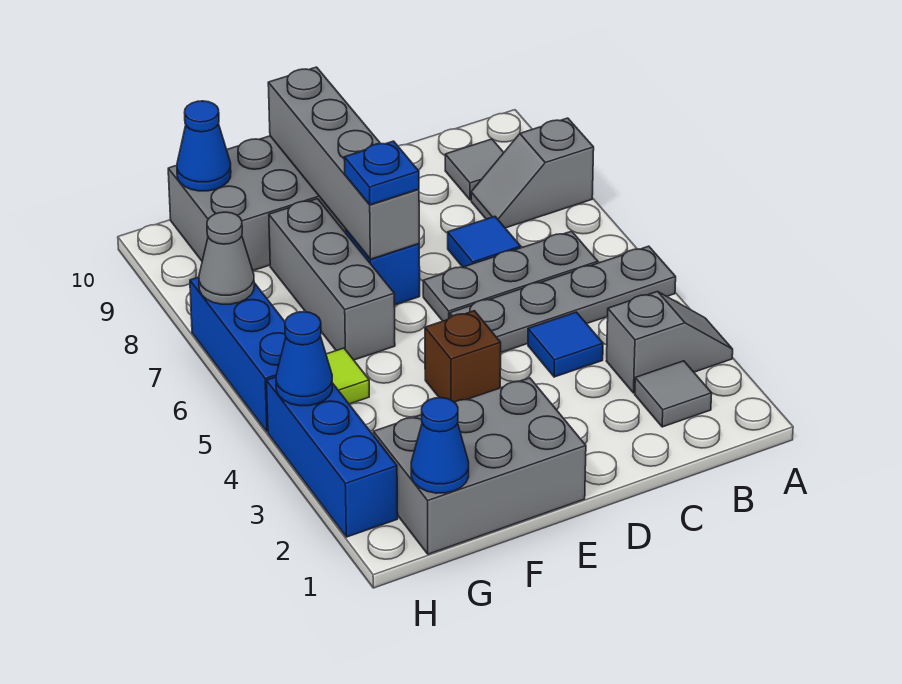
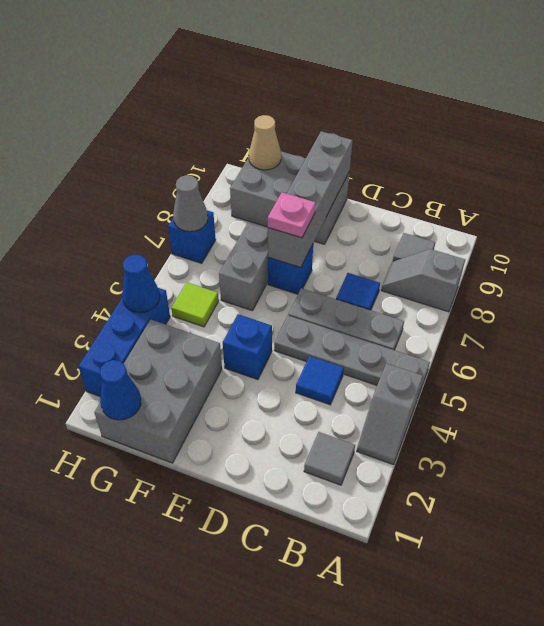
grey slope A3:B3 level 1 top B -> grey slope A3:A4 level 1 top 4
grey brick E1:G2 level 1 -> grey brick F1:G3 level 1
brown brick E4 level 1 -> blue brick E4 level 1
blue plate E7 level 3 -> pink plate E7 level 3
grey brick F6:F8 level 1 -> grey brick F6:F7 level 1
blue cone G10 level 2 -> tan cone G10 level 2
blue brick H5:H7 level 1 -> blue brick H7 level 1

